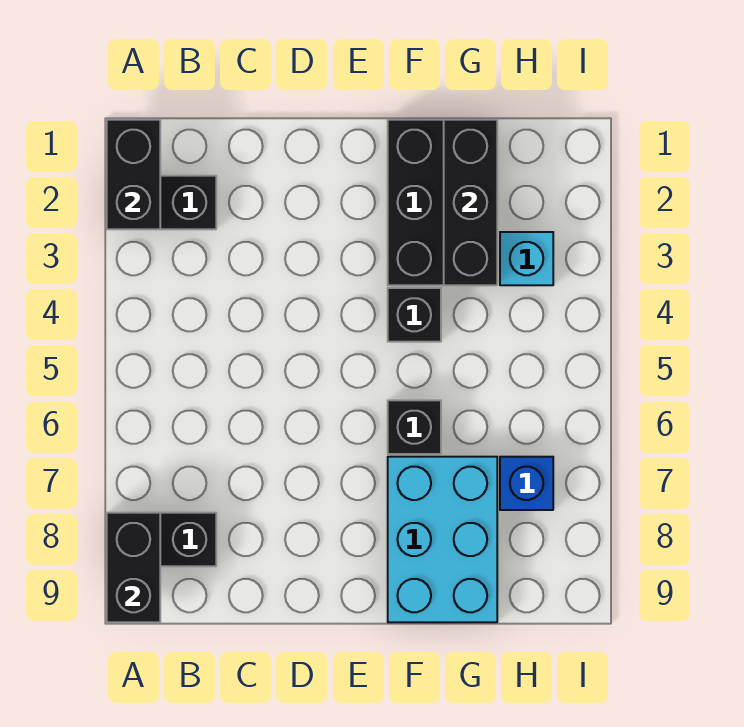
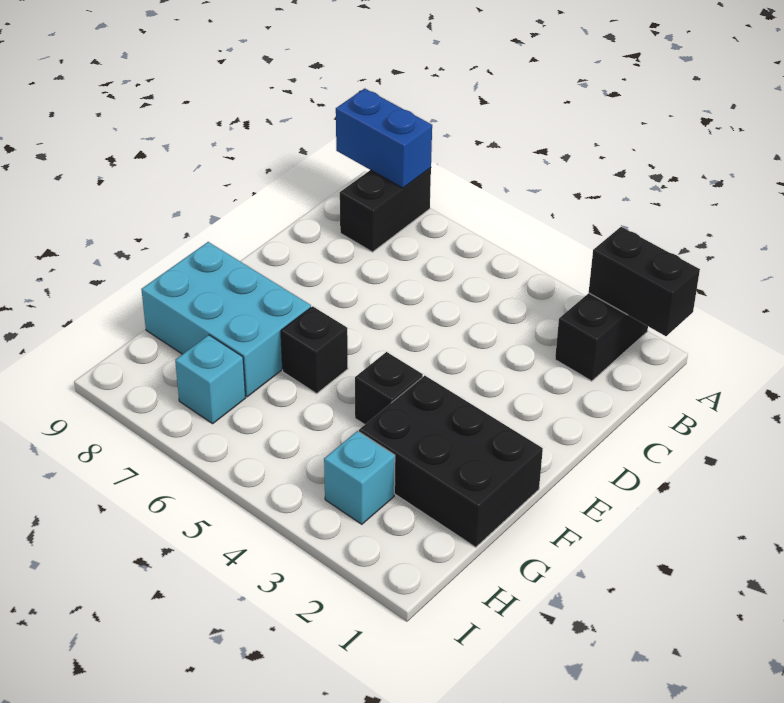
black brick A8:A9 level 2 -> blue brick A8:A9 level 2
black brick G1:G3 level 2 -> none
blue brick H7 level 1 -> cyan brick H7 level 1

